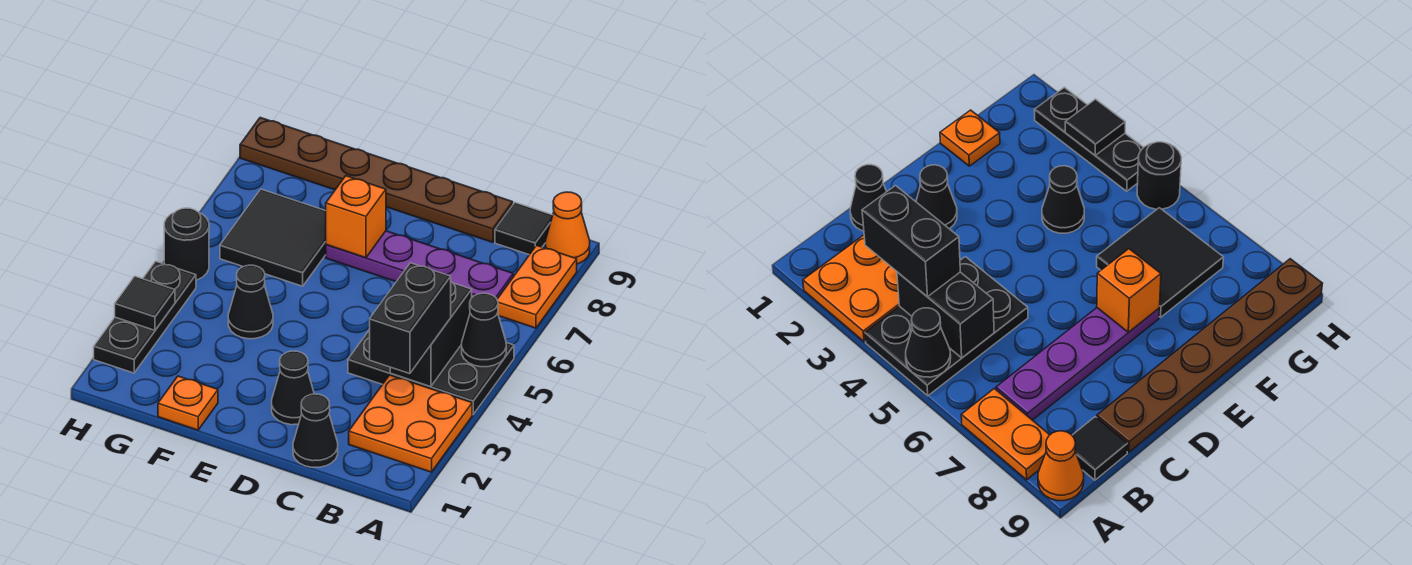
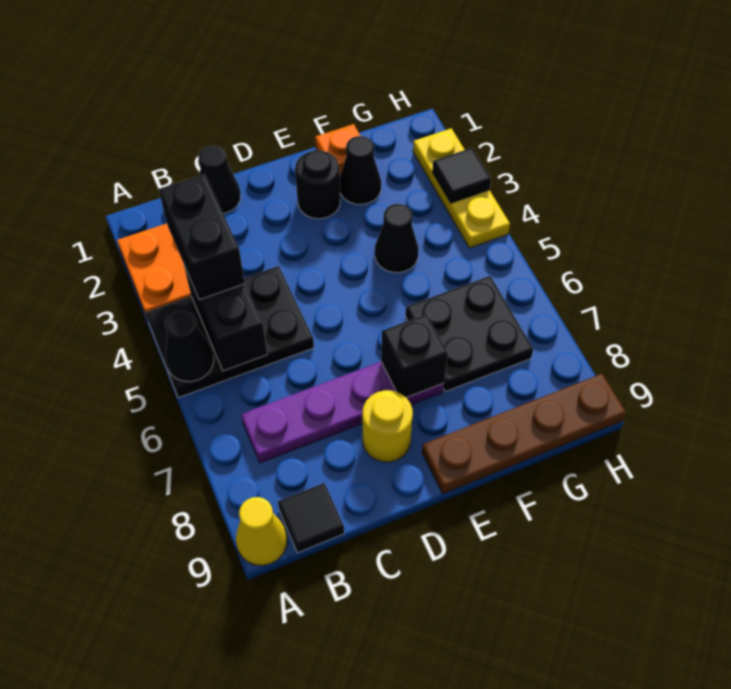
orange plate A7:A8 level 1 -> none
orange cone A9 level 1 -> yellow cone A9 level 1
brown plate C9:H9 level 1 -> brown plate E9:H9 level 1
black cone D2 level 1 -> black cone F2 level 1
none -> yellow round brick D8 level 1
orange brick E7 level 2 -> black brick E7 level 2
black tile F6:G7 level 1 -> black plate F6:G7 level 1
black plate H2:H4 level 1 -> yellow plate H2:H4 level 1
black round brick H5 level 1 -> black round brick E2 level 1

